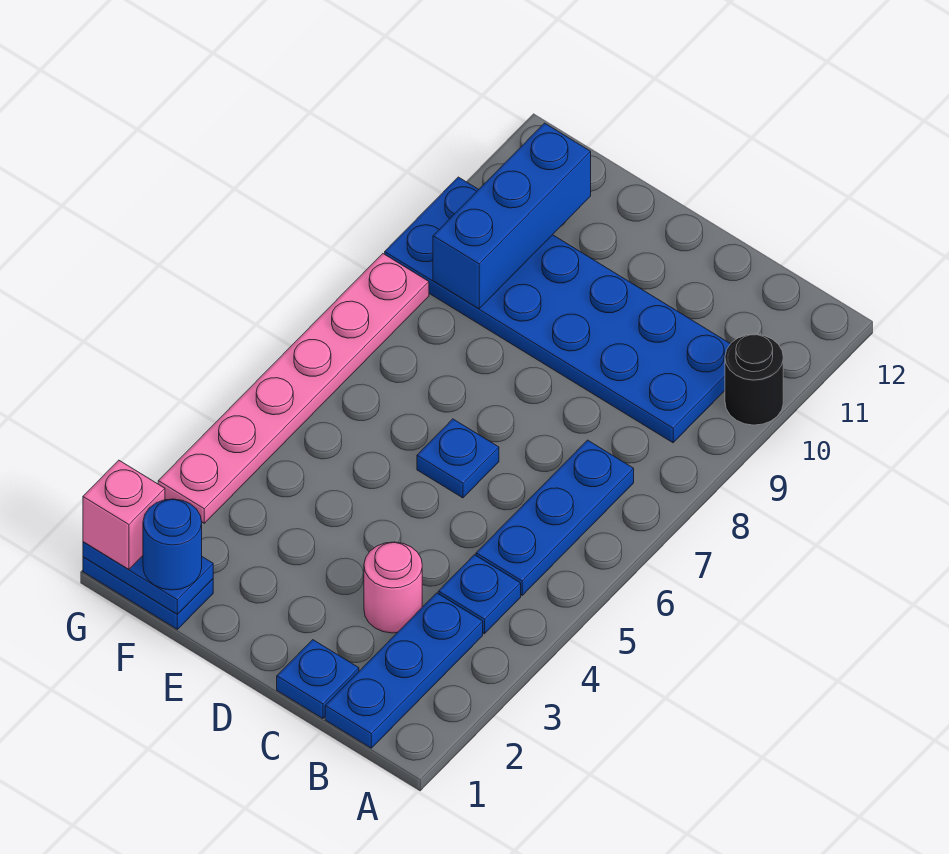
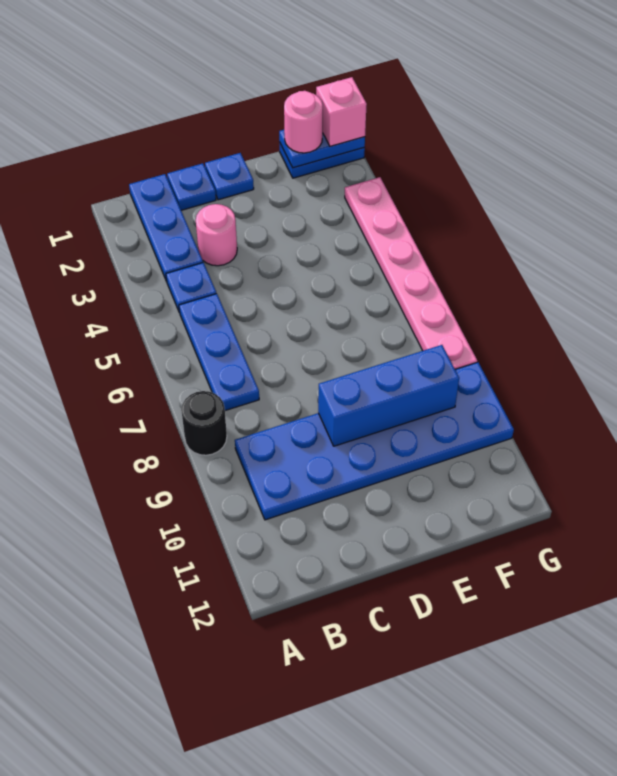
black round brick A10 level 1 -> black round brick A8 level 1
blue plate D6 level 1 -> blue plate D1 level 1
blue round brick F1 level 3 -> pink round brick F1 level 3
blue brick F9:F11 level 2 -> blue brick D9:F9 level 2

